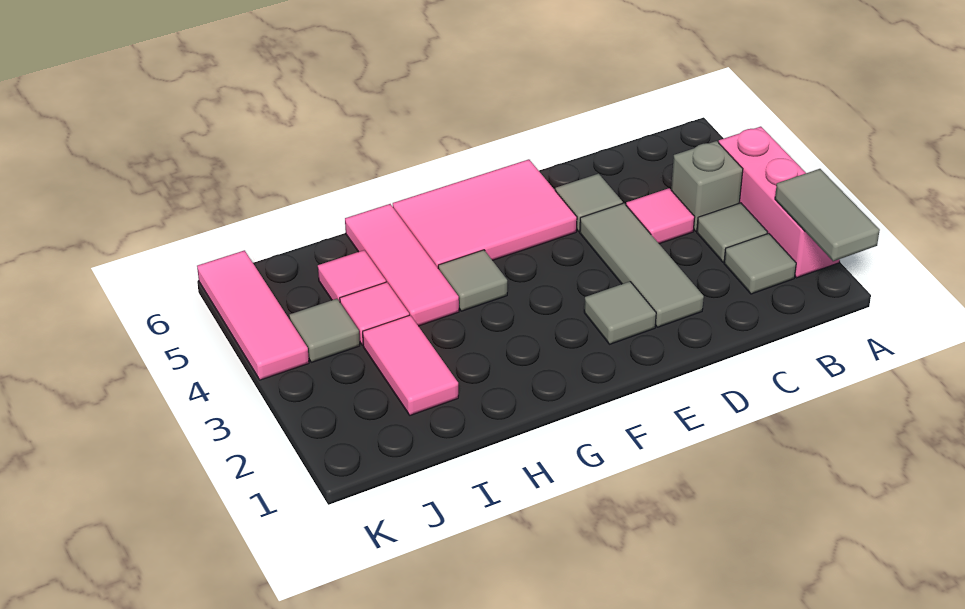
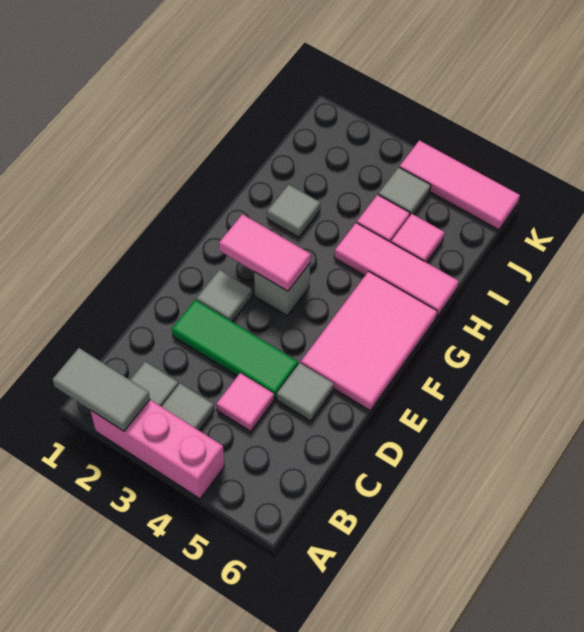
grey brick B4 level 1 -> grey brick F3 level 1
grey tile D2:D4 level 1 -> green tile D2:D4 level 1
grey tile G4 level 1 -> grey tile H2 level 1
pink tile I2:I3 level 1 -> pink tile F2:F3 level 2

